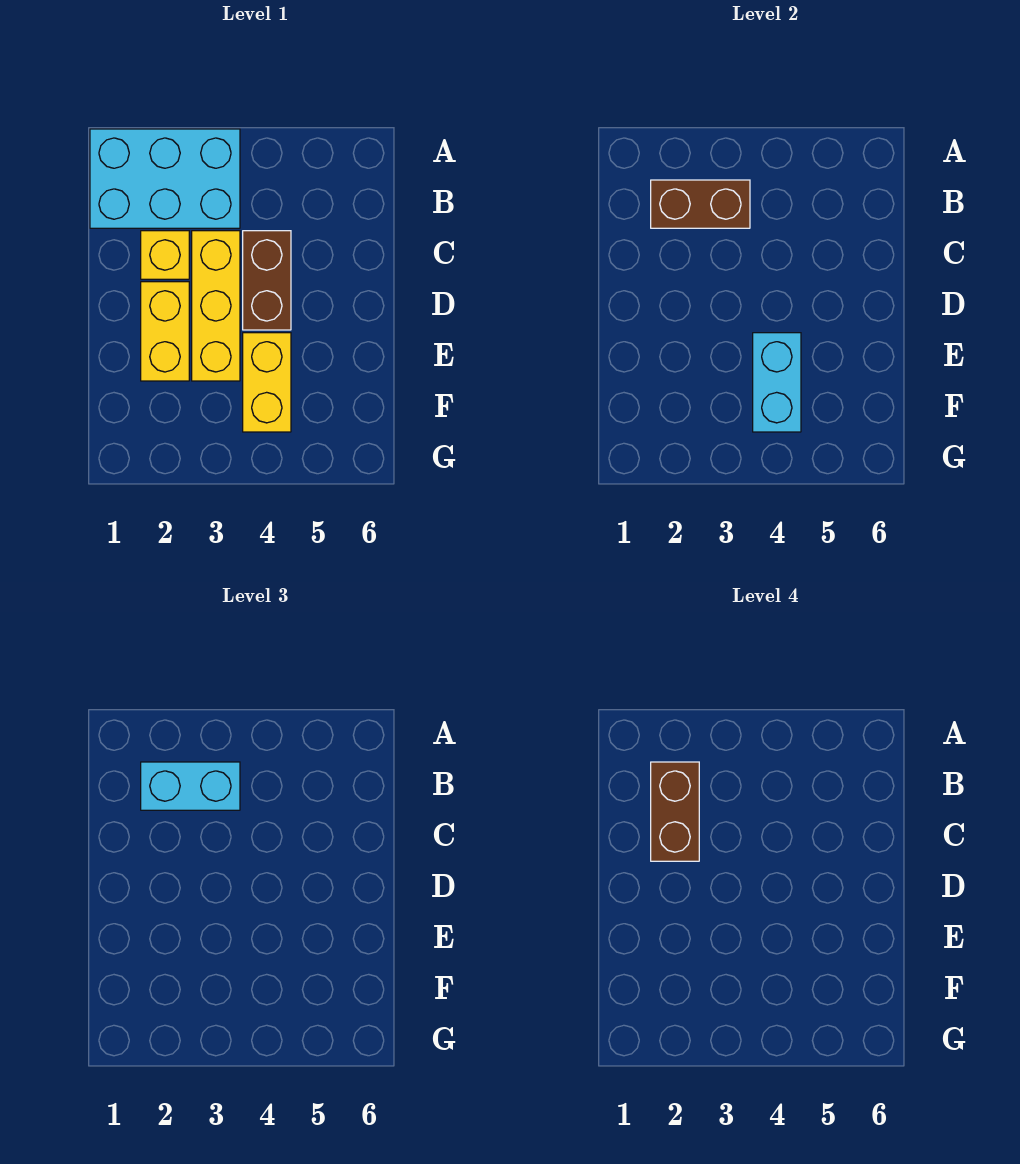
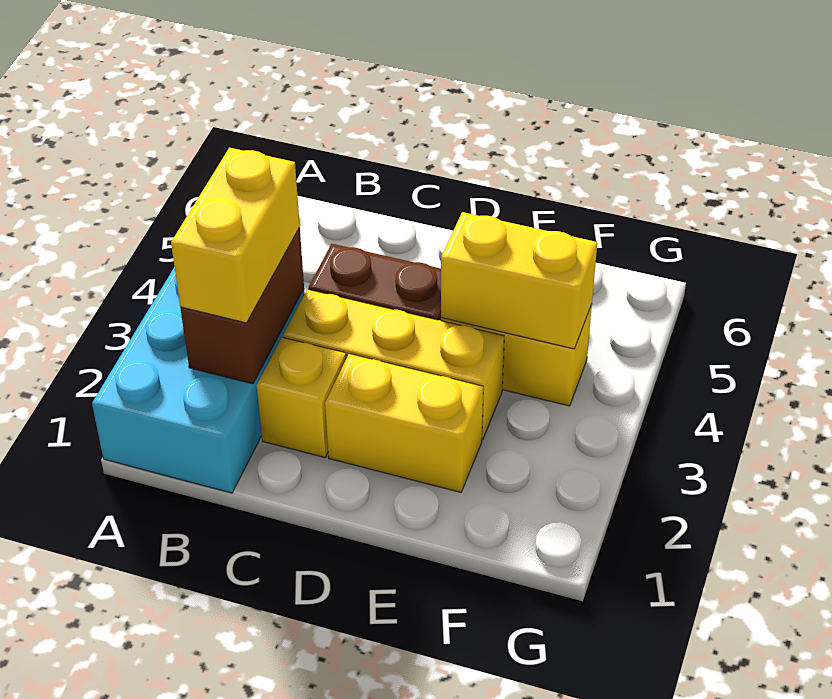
cyan brick B2:B3 level 3 -> yellow brick B2:B3 level 3
brown brick B2:C2 level 4 -> none
cyan brick E4:F4 level 2 -> yellow brick E4:F4 level 2

